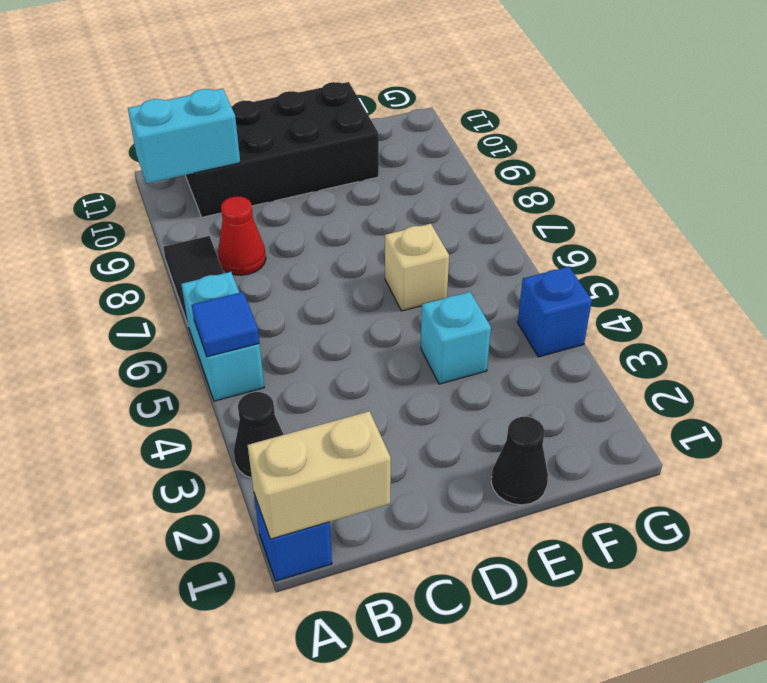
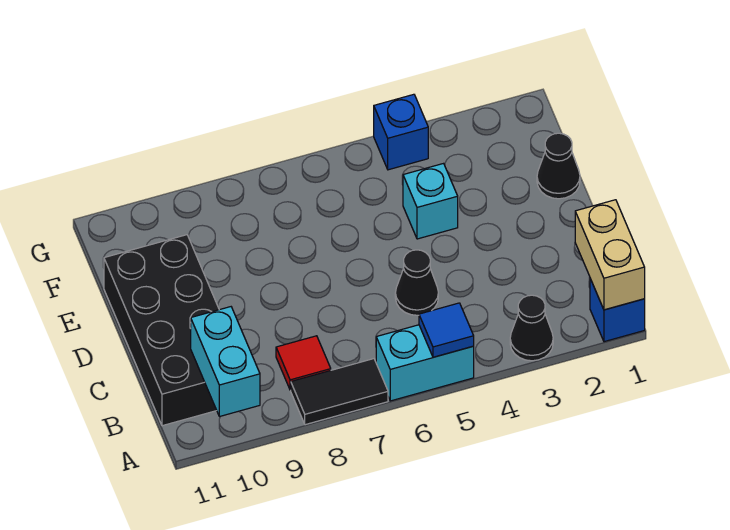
red cone B8 level 1 -> red tile B8 level 1
none -> black cone C5 level 1
tan brick E6 level 1 -> none

